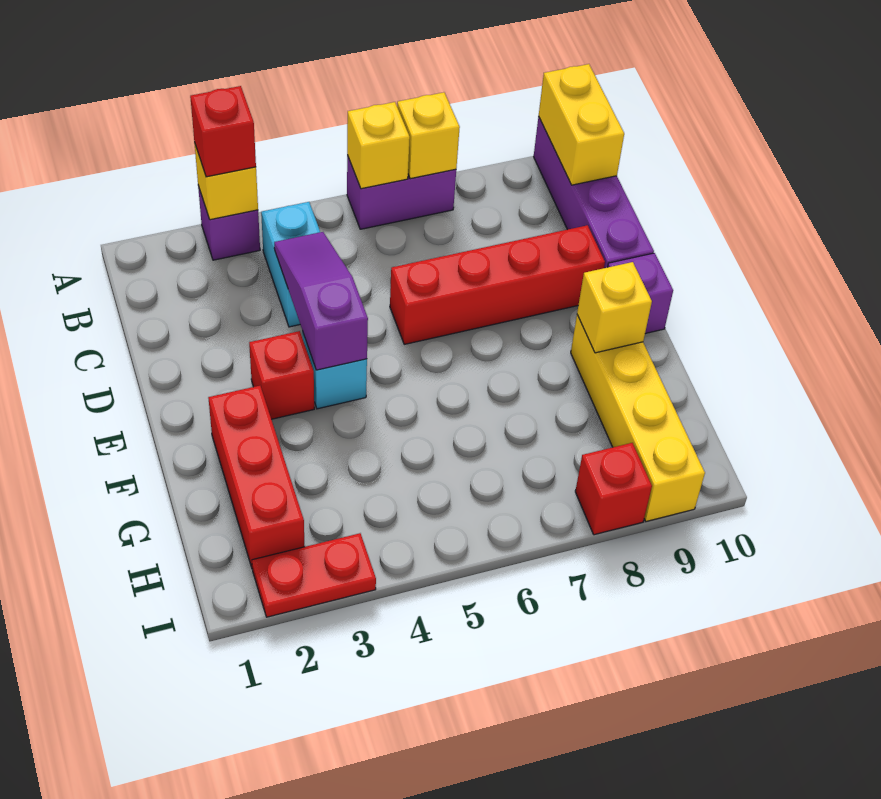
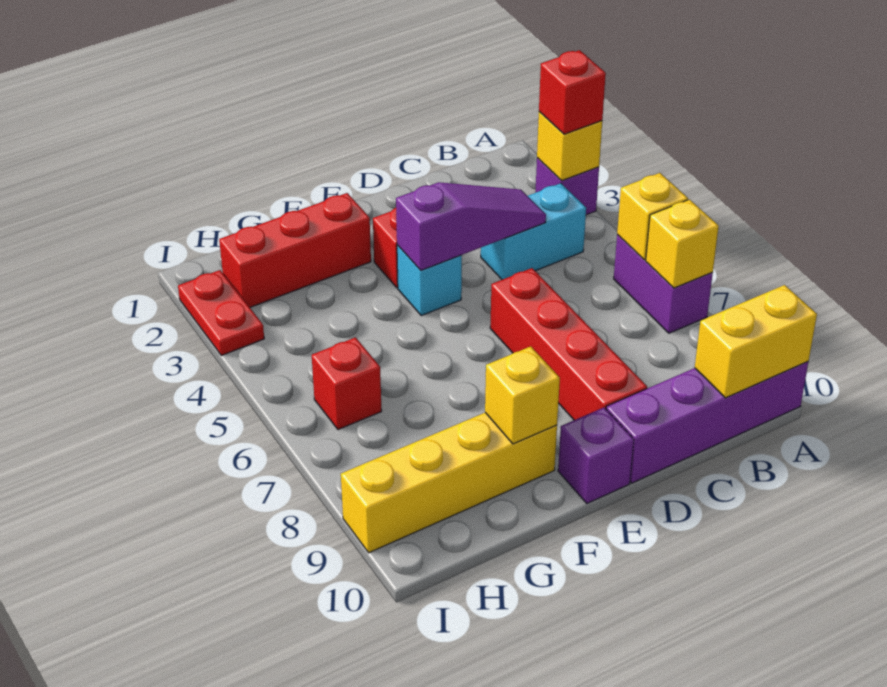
red brick I8 level 1 -> red brick H6 level 1

